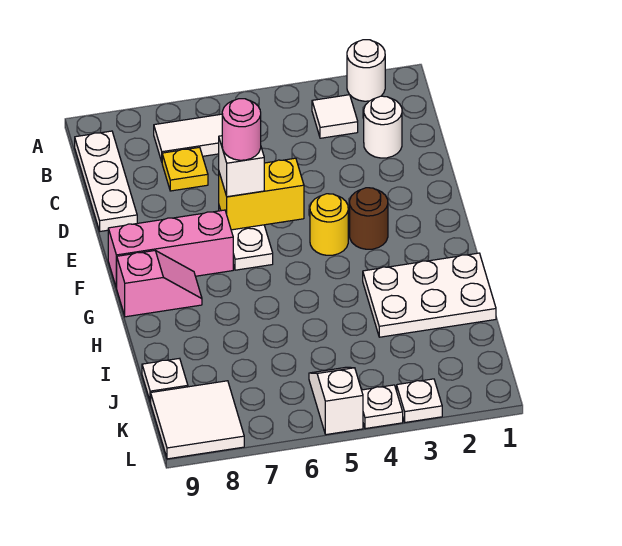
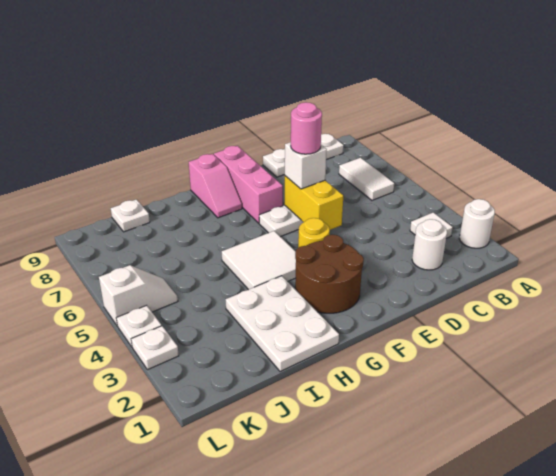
yellow plate C7 level 1 -> none
brown round brick F3 level 1 -> brown round brick F2:G3 level 1
white tile K8:L9 level 1 -> white tile G4:H5 level 1

